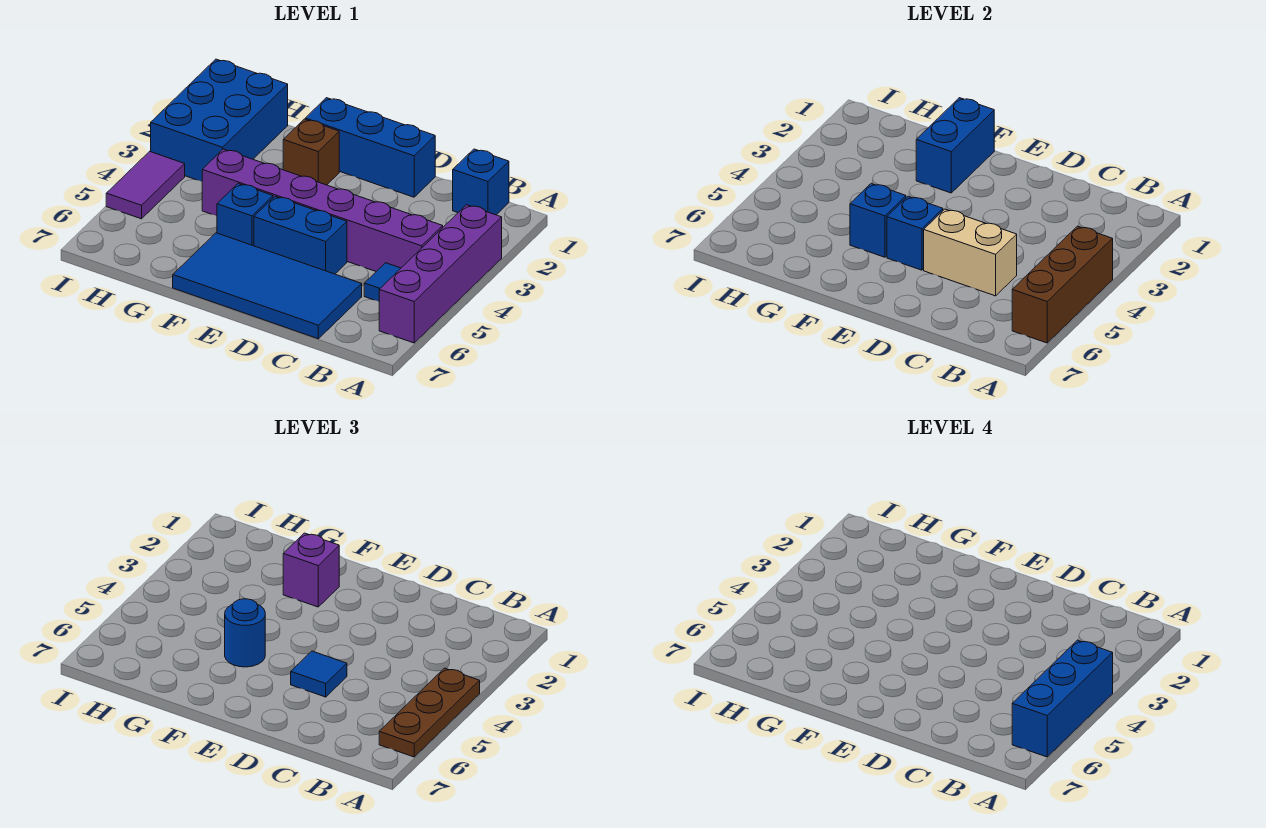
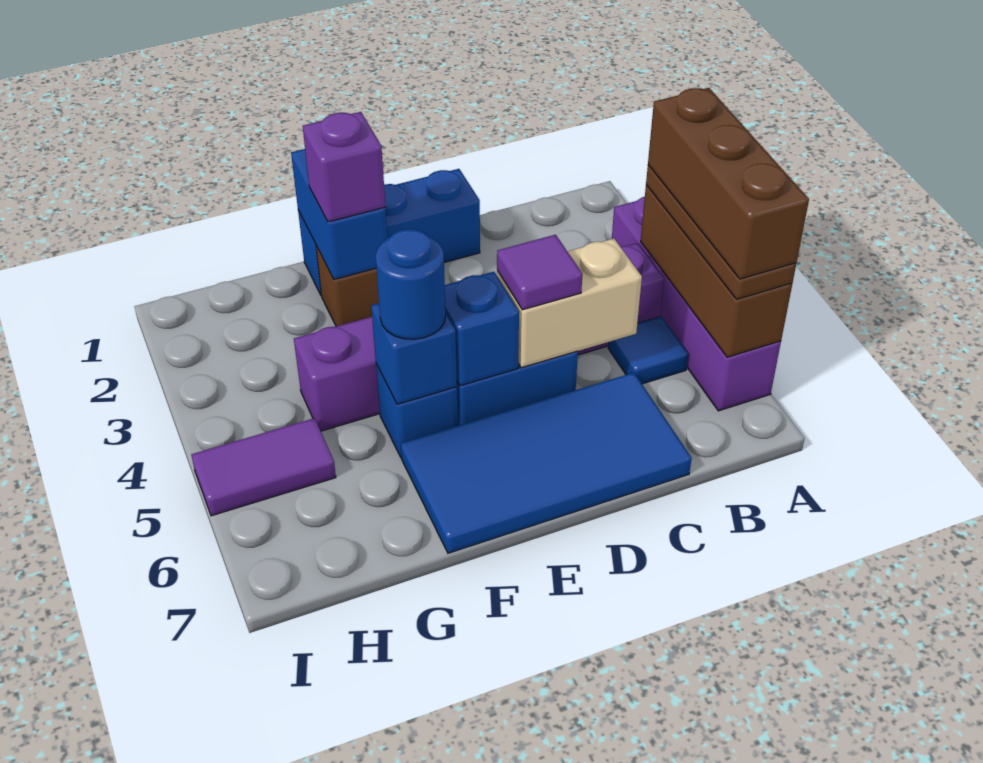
blue brick A4:A6 level 4 -> brown brick A4:A6 level 4
blue brick B1 level 1 -> none
blue tile D5 level 3 -> purple tile D5 level 3
blue brick H1:I3 level 1 -> none
purple tile I4:I5 level 1 -> purple tile H5:I5 level 1

